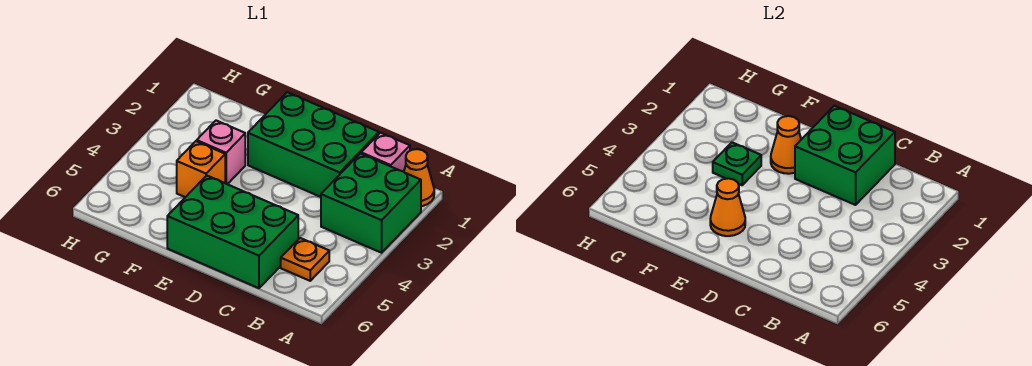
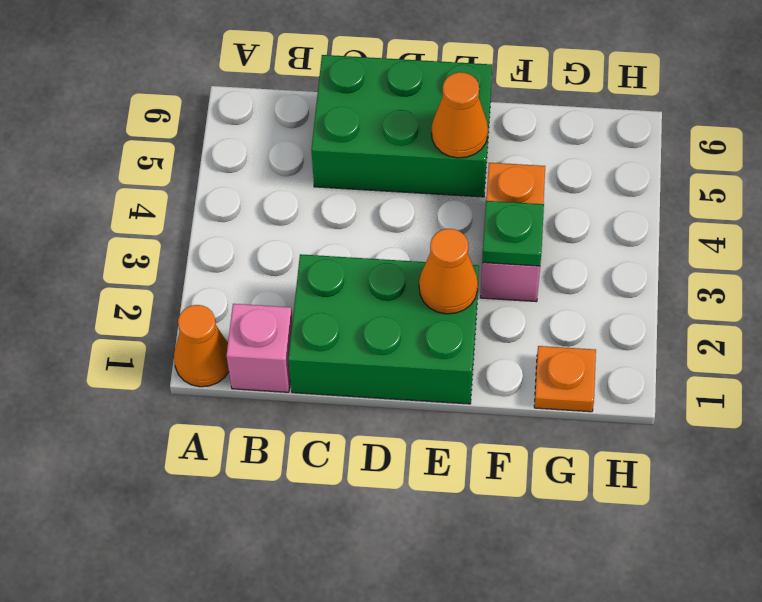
green brick A2:B3 level 1 -> none
orange plate B5 level 1 -> orange plate G1 level 1
green brick C1:D2 level 2 -> none

